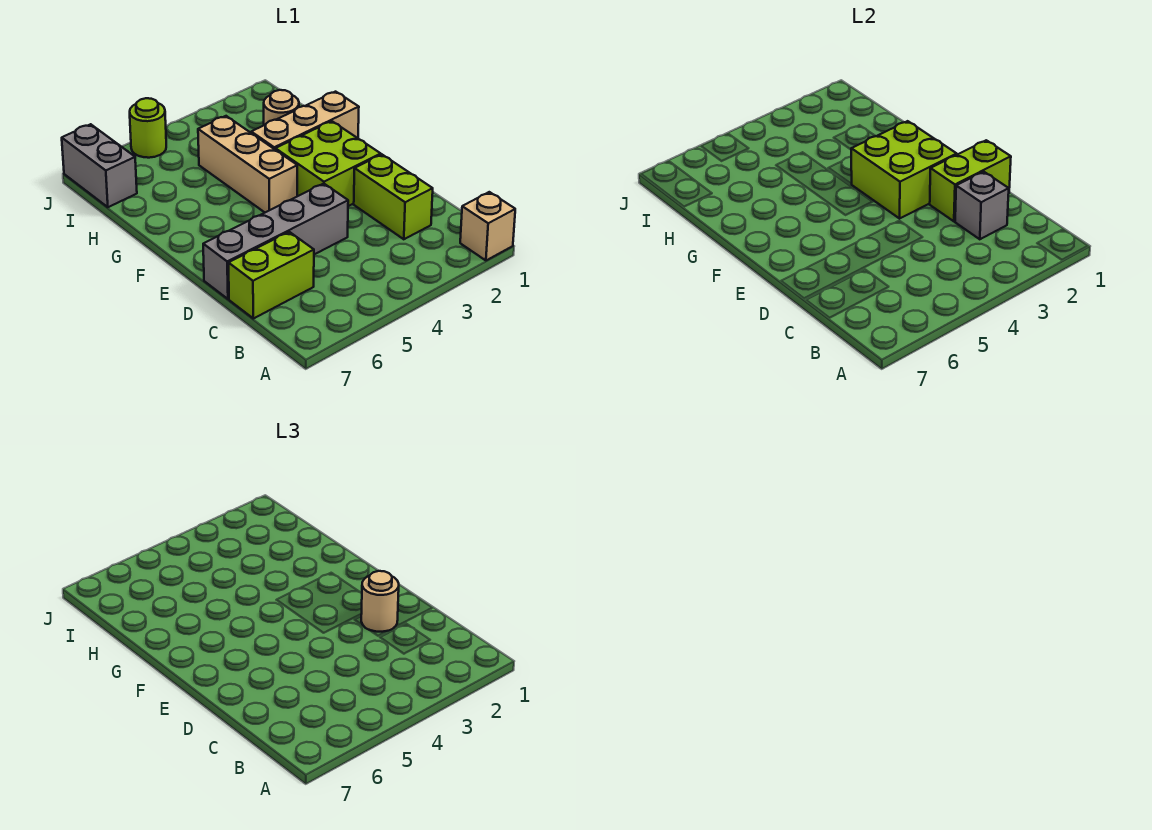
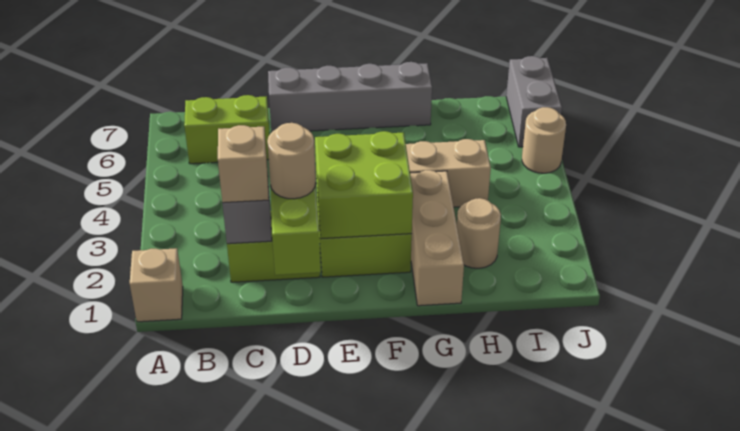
none -> tan brick C2 level 3
lime brick C6:C7 level 1 -> lime brick B6:C6 level 1
grey brick D4:D7 level 1 -> grey brick D7:G7 level 1
grey brick I7:J7 level 1 -> grey brick J6:J7 level 1
lime round brick J5 level 1 -> tan round brick J5 level 1

